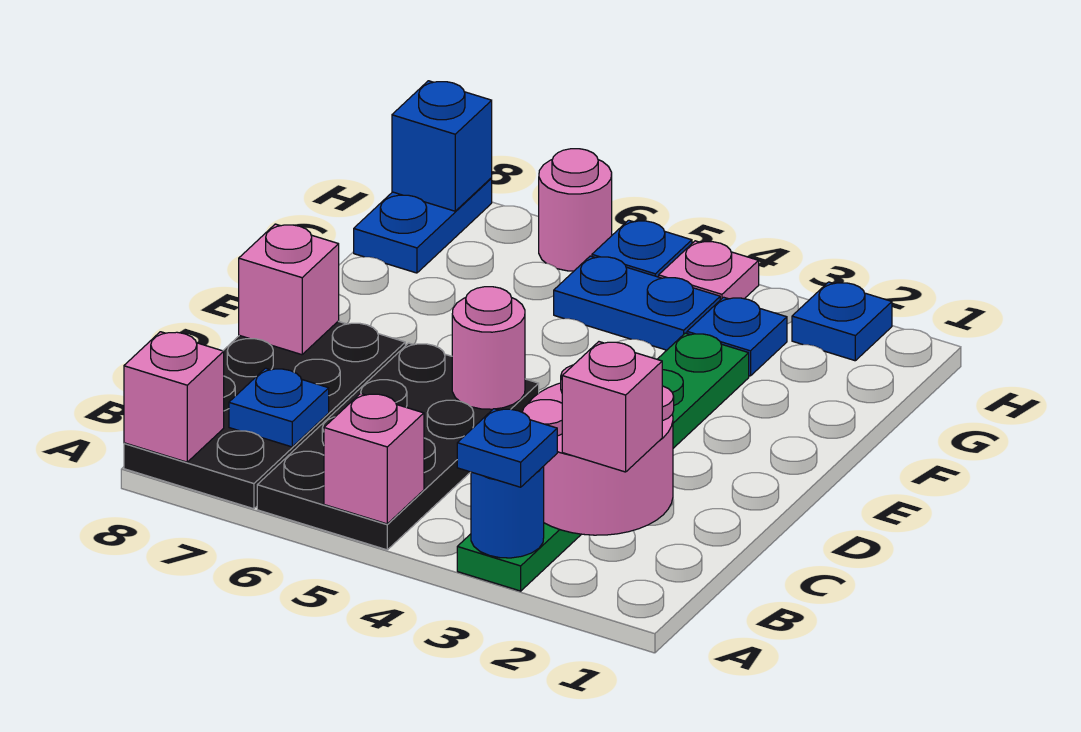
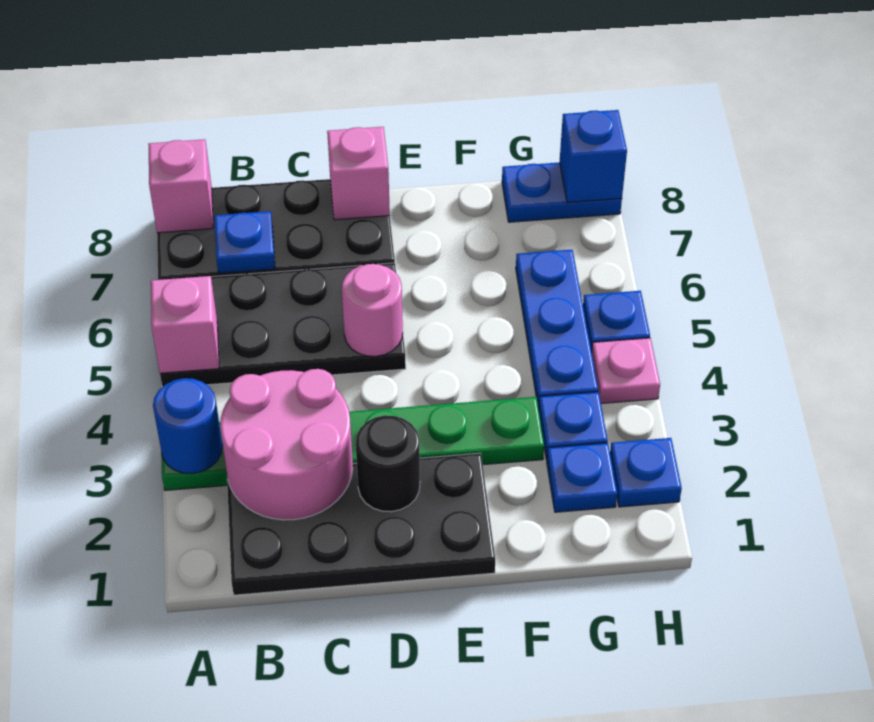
blue plate A3 level 3 -> blue plate G2 level 1
none -> black plate B1:E2 level 1
pink brick B2 level 3 -> none
none -> black round brick D2 level 2
blue plate G4:G5 level 1 -> blue plate G4:G6 level 1
pink round brick H6 level 1 -> none

